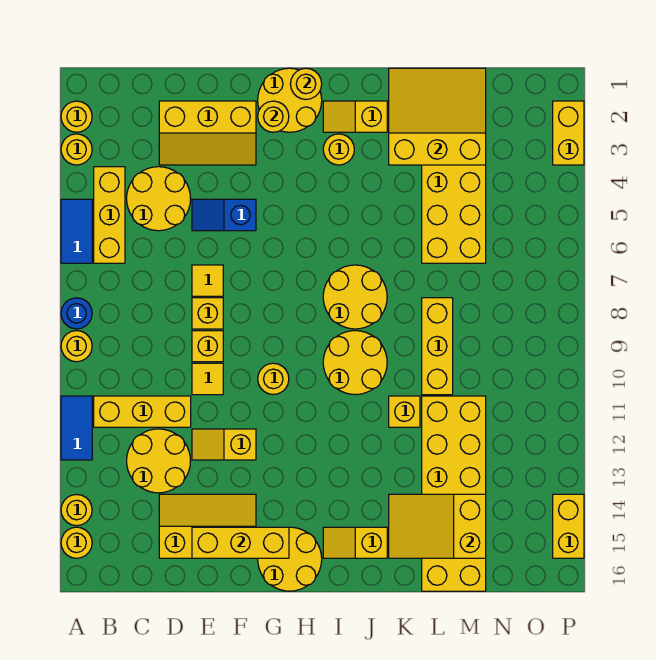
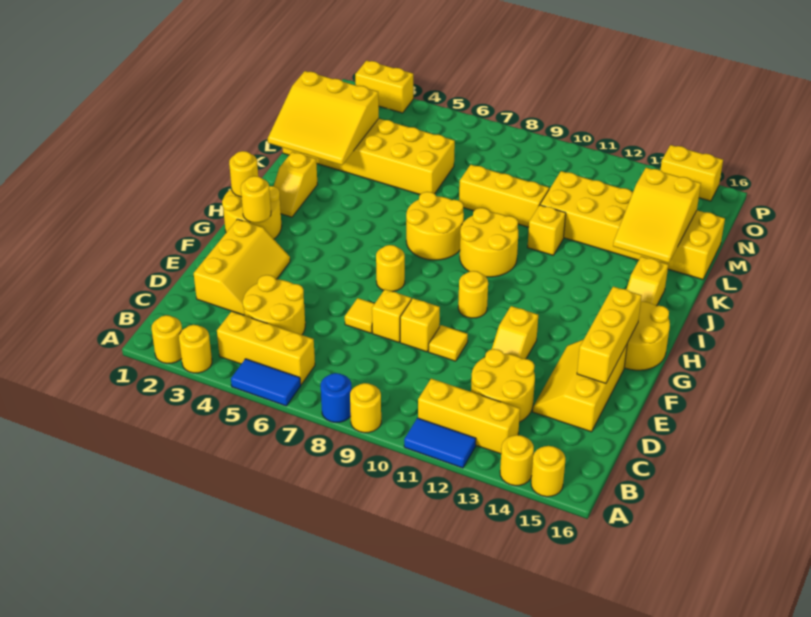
yellow brick B11:D11 level 1 -> yellow brick B11:B13 level 1
blue slope E5:F5 level 1 top F -> none
yellow round brick I3 level 1 -> yellow round brick G7 level 1
yellow slope K1:M3 level 2 top 3 -> yellow slope K1:M3 level 2 top M

